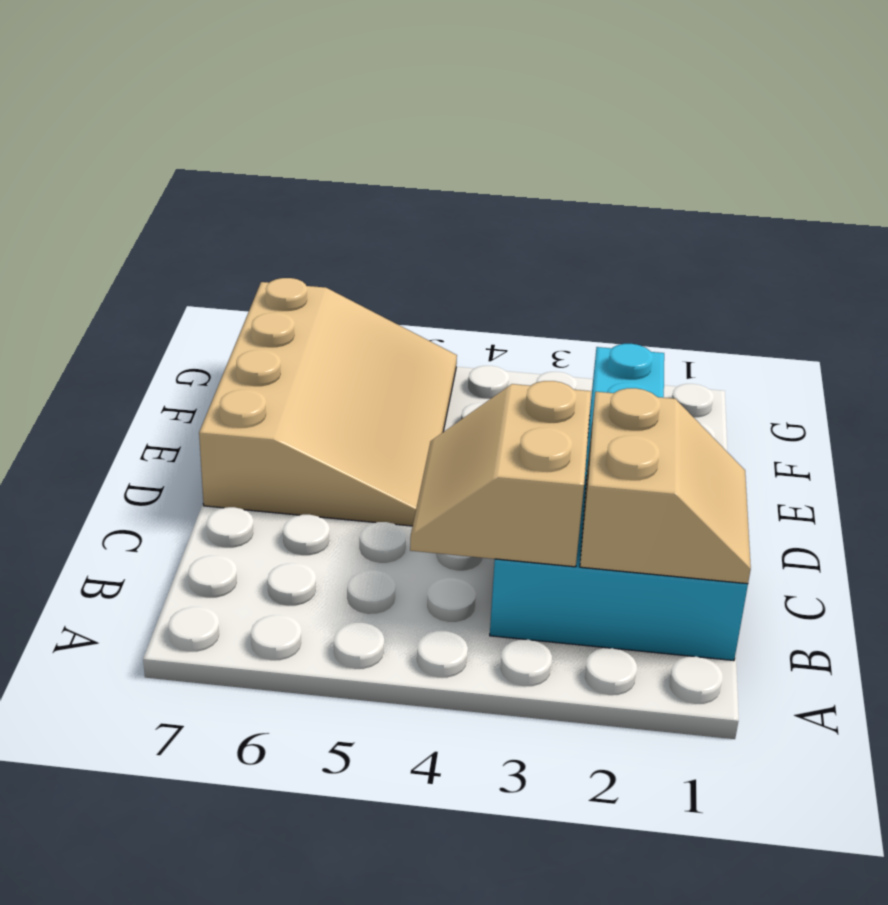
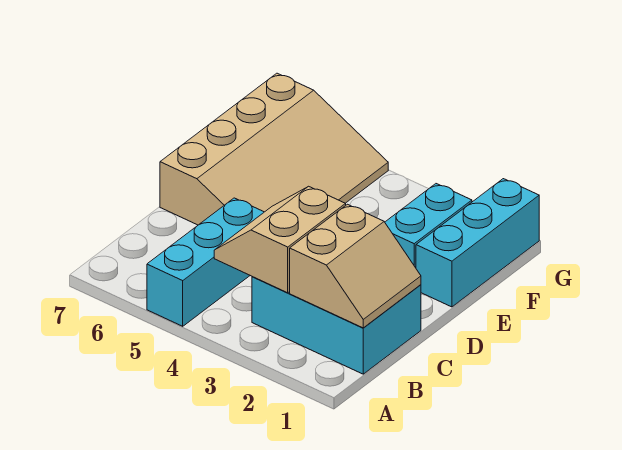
none -> cyan brick A5:C5 level 1
none -> cyan brick E1:G1 level 1

